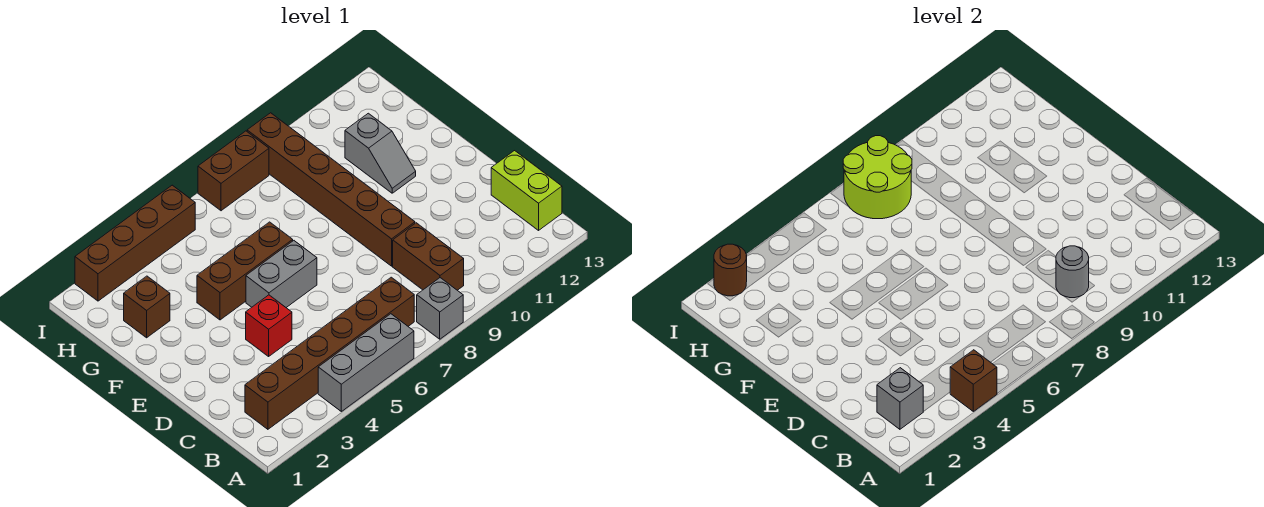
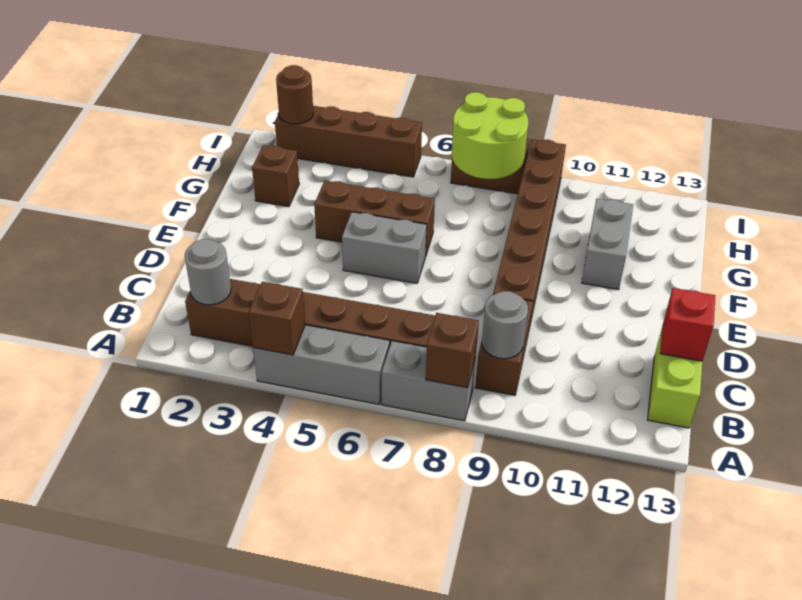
grey brick A8 level 1 -> grey brick A7:A8 level 1
none -> brown brick A8 level 2
grey brick B2 level 2 -> grey round brick B2 level 2
red brick D4 level 1 -> red brick C13 level 2
grey slope F11:G11 level 1 top G -> grey brick F11:G11 level 1

